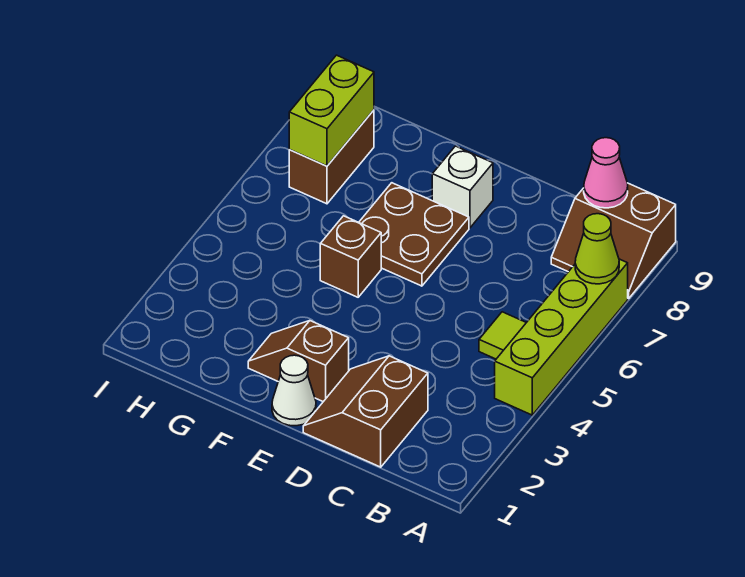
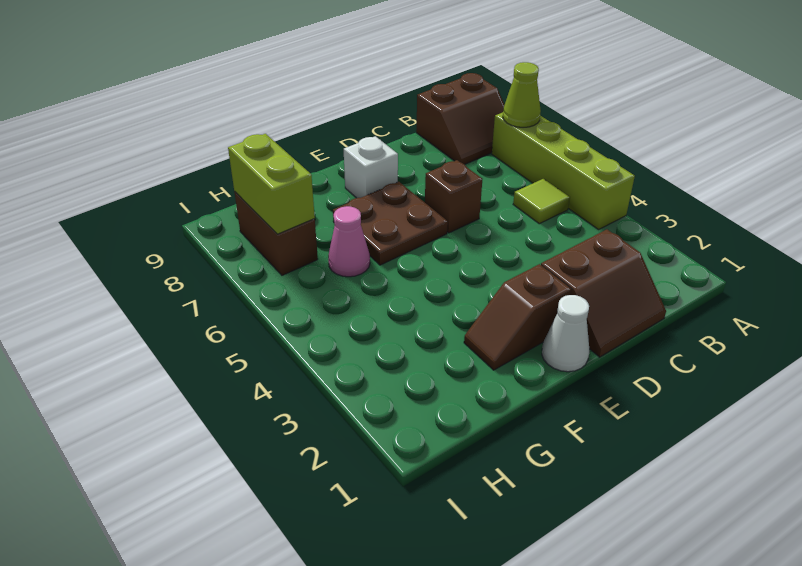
pink cone B9 level 2 -> pink cone G6 level 1
brown slope C1:D2 level 1 top C -> brown slope C1:D2 level 1 top 2
brown brick F5 level 1 -> brown brick D6 level 1

